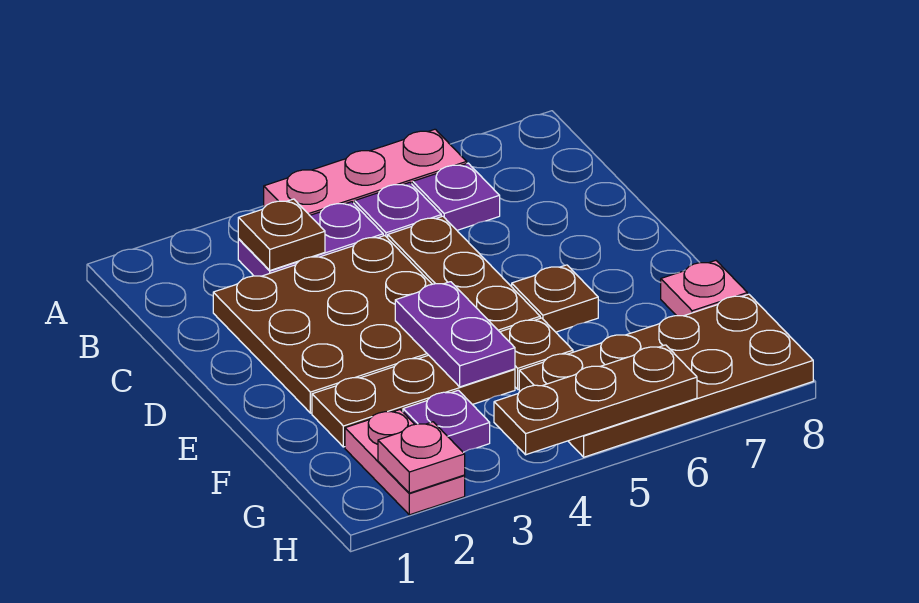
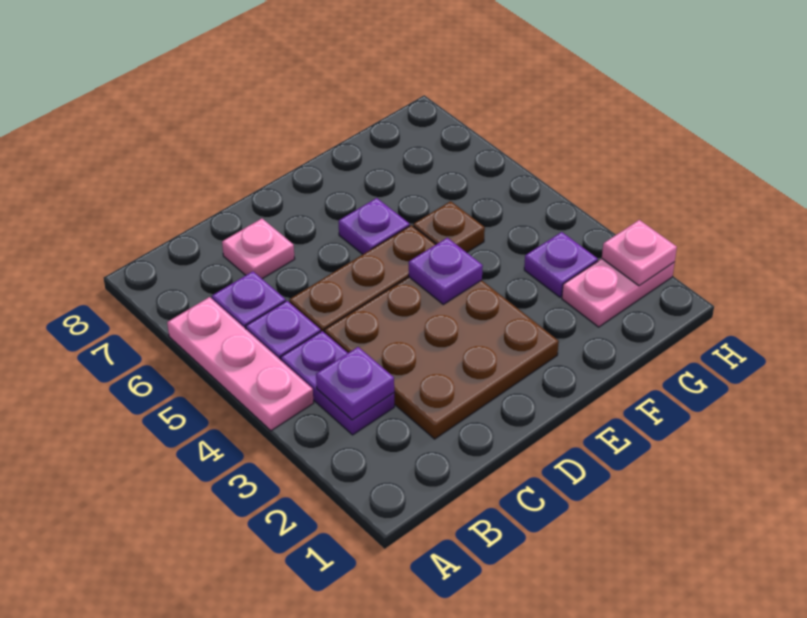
brown plate B3 level 2 -> purple plate B3 level 2
purple plate E4:F4 level 2 -> purple plate E4 level 2
brown plate E6 level 1 -> purple plate E6 level 1
brown plate F2:F4 level 1 -> none
pink plate F8 level 1 -> pink plate C7 level 1
brown plate G5:H8 level 1 -> none
brown plate H4:H6 level 2 -> none

